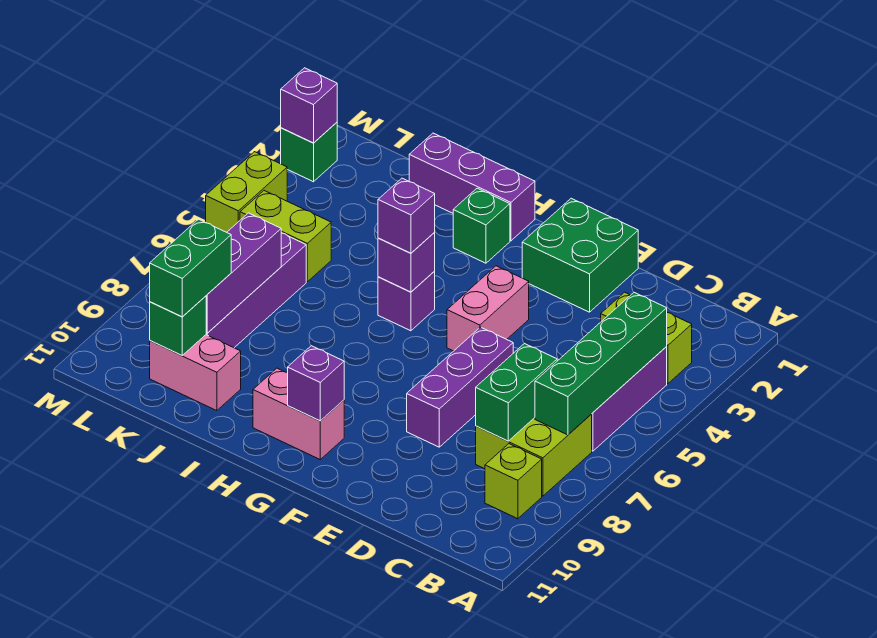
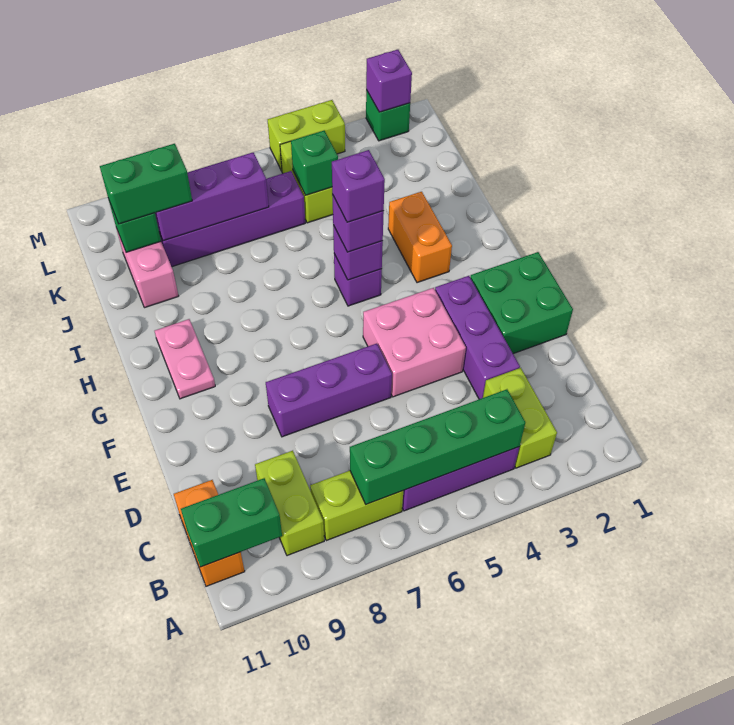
lime brick B7:C8 level 1 -> lime brick B7:B8 level 1
lime brick B9 level 1 -> lime brick B9:C9 level 1
none -> orange brick B11:C11 level 1
green brick C7:C8 level 2 -> green brick B10:B11 level 2
pink brick F4:F5 level 1 -> pink brick E4:F5 level 1
pink brick G10:H10 level 1 -> pink plate G10:H10 level 1
purple brick G10 level 2 -> purple brick H5 level 4
purple brick H1:J1 level 1 -> purple brick D3:F3 level 1
green brick H2 level 1 -> green brick K5 level 2
none -> orange brick H3:I3 level 1

